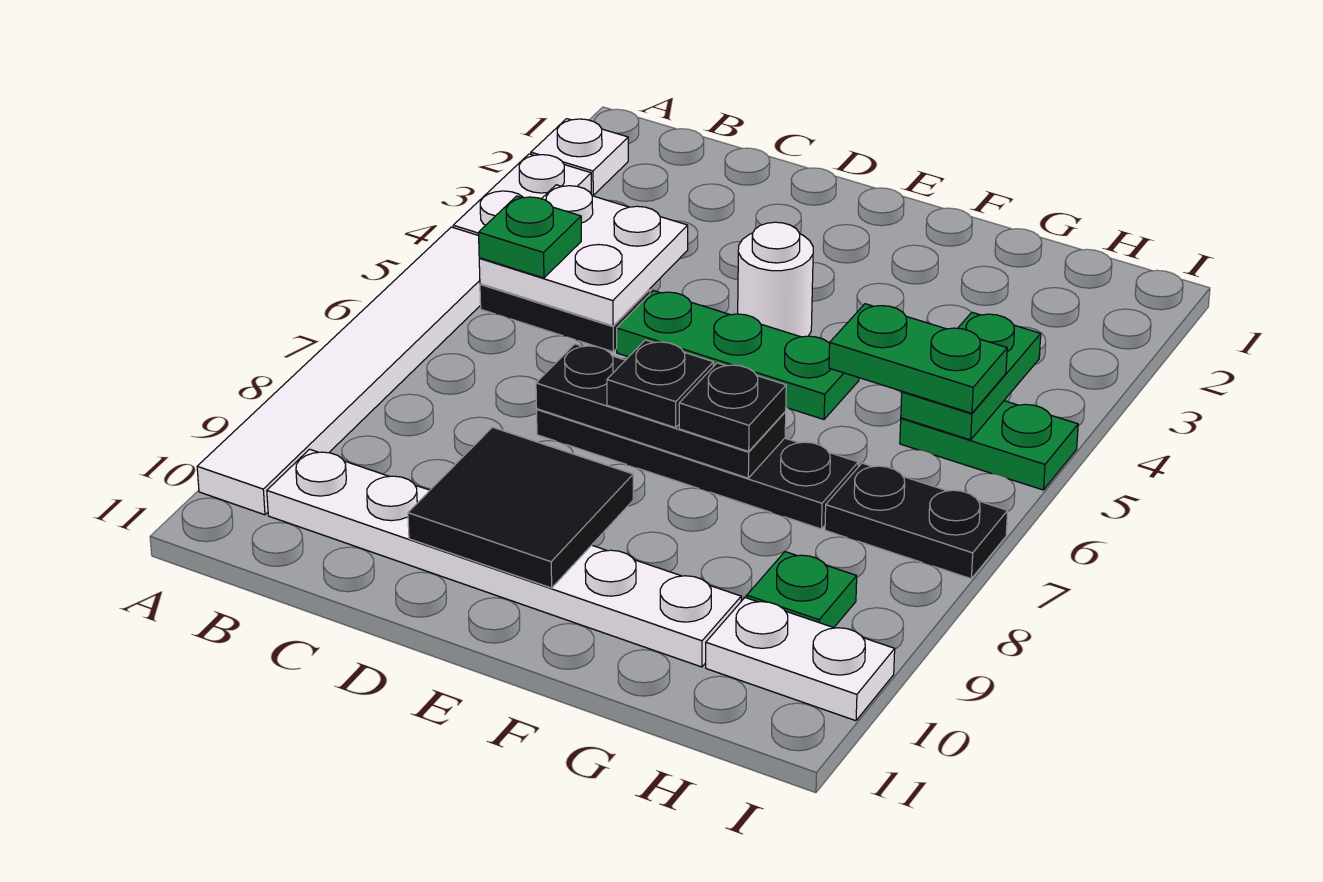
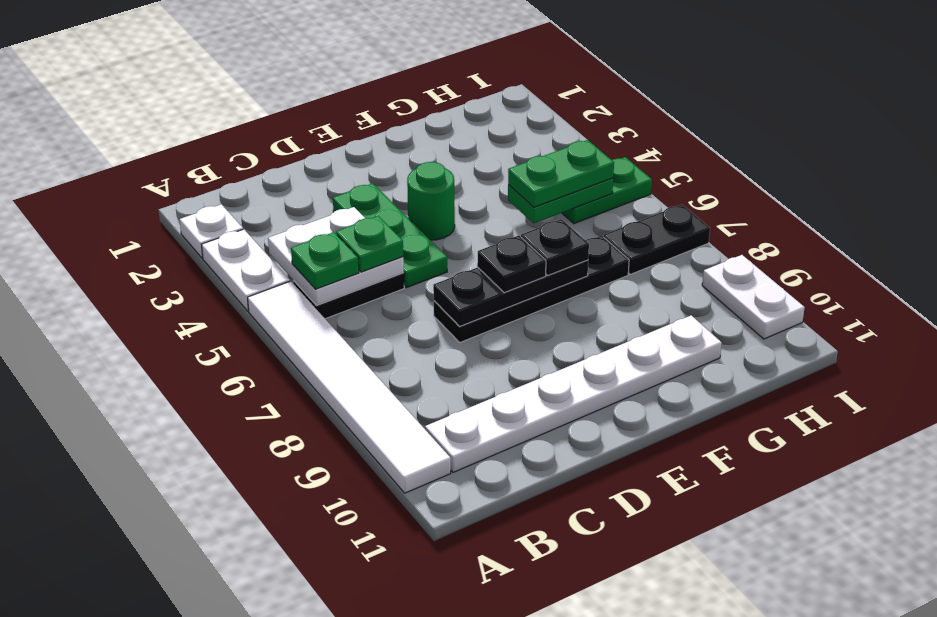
green plate D5:F5 level 1 -> green plate D3:D5 level 1
black tile D9:E10 level 2 -> none
white round brick E4 level 1 -> green round brick E4 level 1
green plate H4:H5 level 2 -> green plate G5:H5 level 2
green plate H9 level 1 -> green plate C5 level 3
white plate H10:I10 level 1 -> white plate I9:I10 level 1

